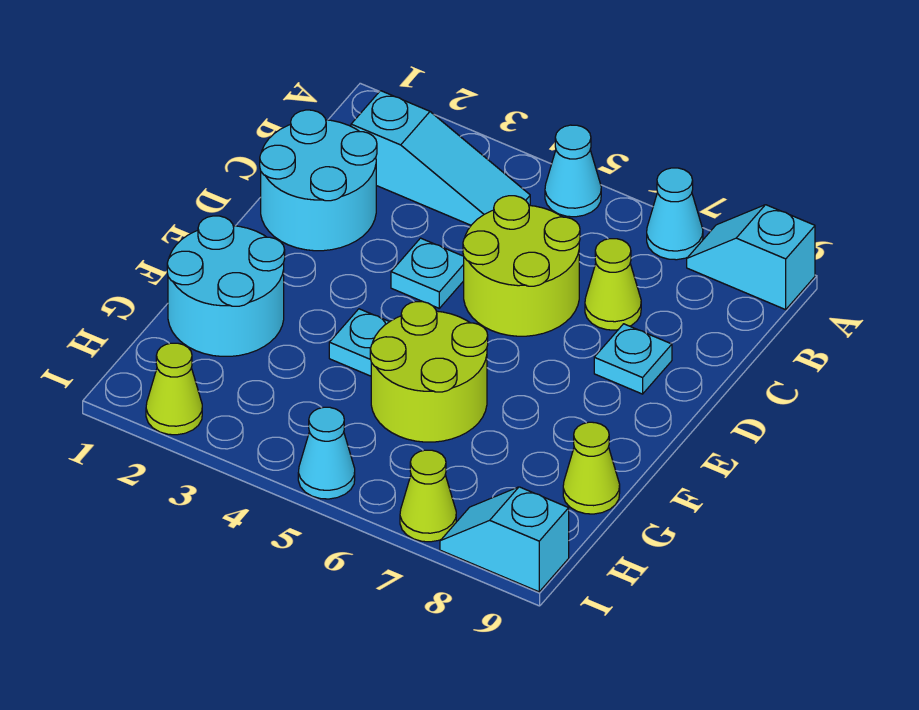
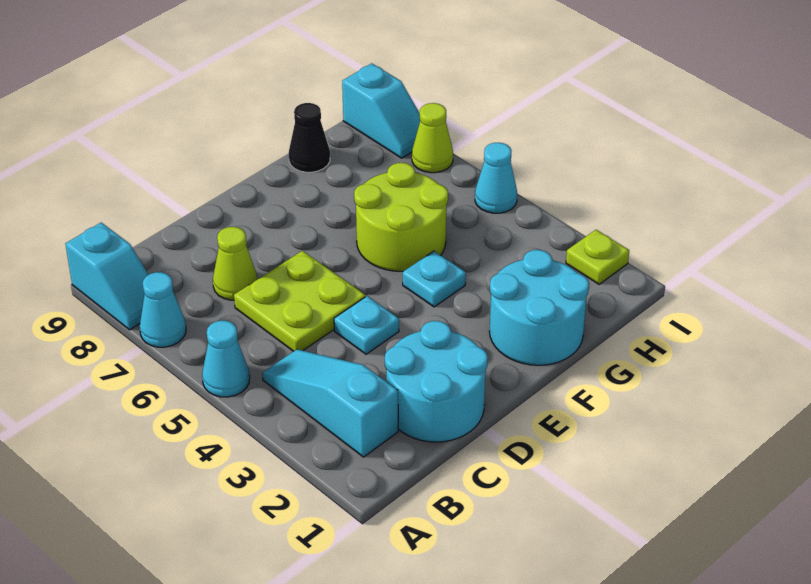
lime round brick C5:D6 level 1 -> lime plate C5:D6 level 1
cyan plate D8 level 1 -> none
lime cone G9 level 1 -> black cone G9 level 1
lime cone I2 level 1 -> lime plate I2 level 1

